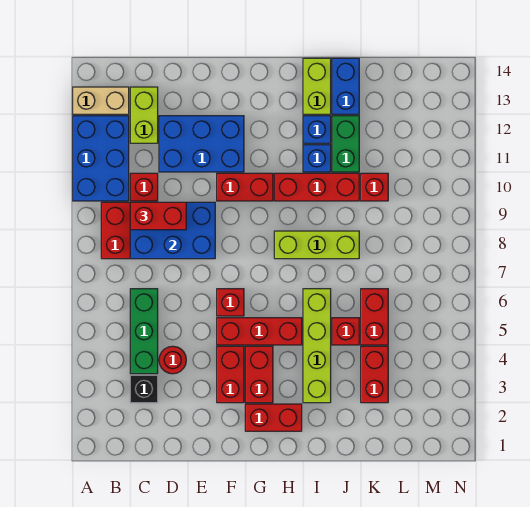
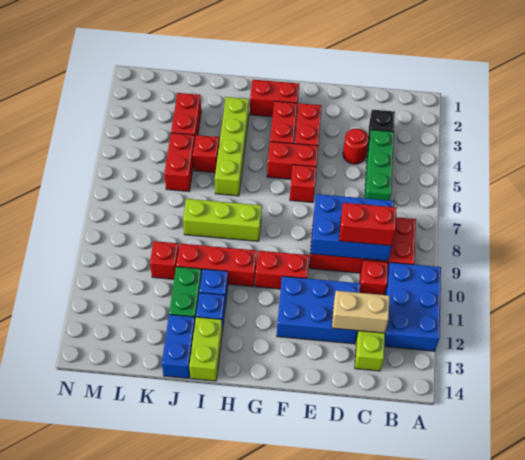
tan brick A13:B13 level 1 -> tan brick C12:D12 level 2
red brick F5:H5 level 1 -> red brick F5:G5 level 1

